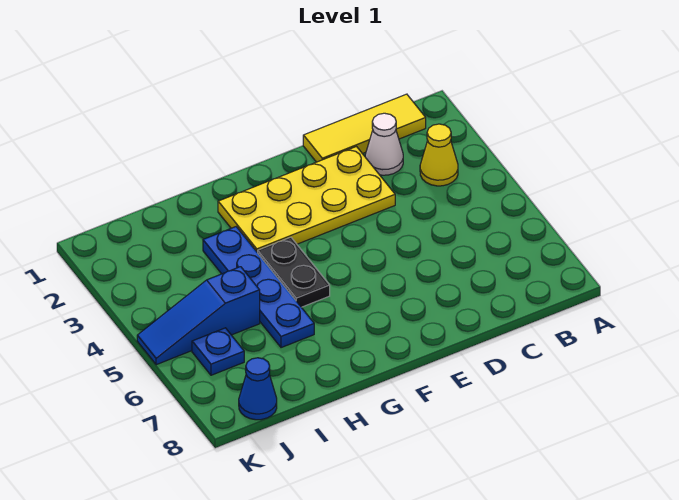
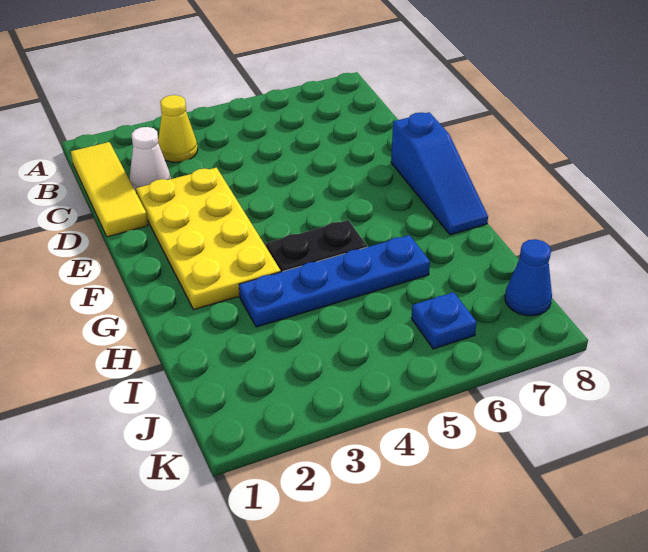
blue slope I5:K5 level 1 top I -> blue slope E8:G8 level 1 top E

